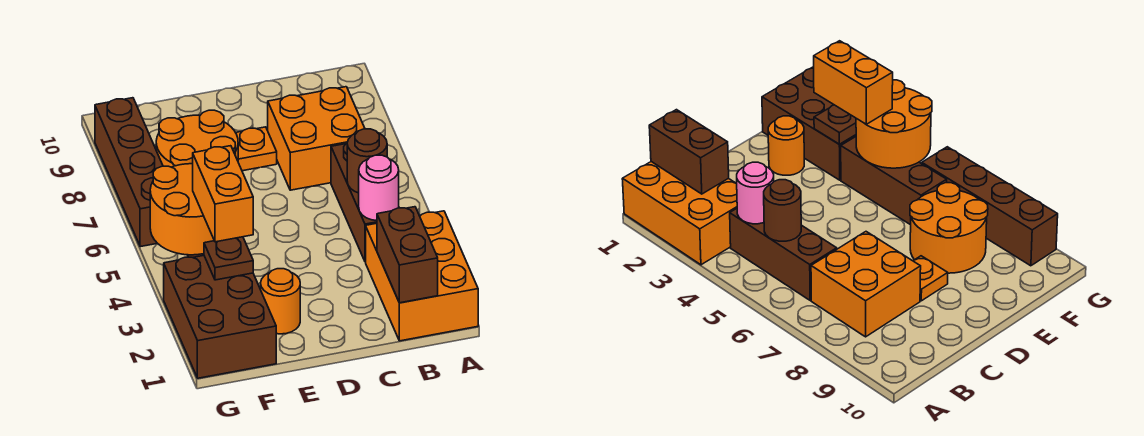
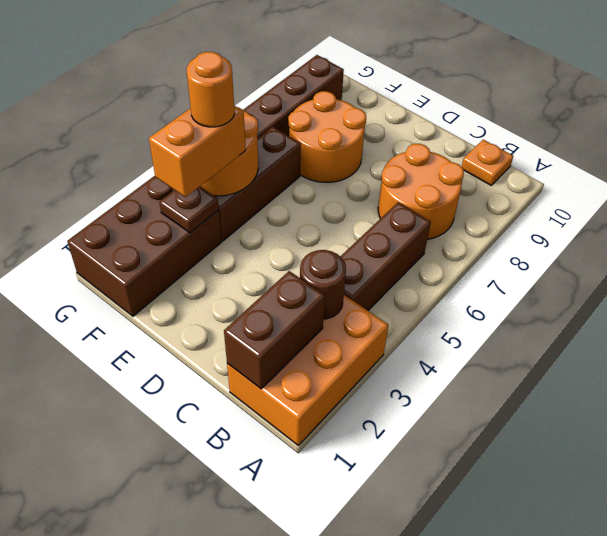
pink round brick B4 level 2 -> none
brown round brick B5 level 2 -> brown round brick B3 level 2
orange brick B7:C8 level 1 -> orange round brick B7:C8 level 1
orange plate D8 level 1 -> orange plate B10 level 1
orange round brick E2 level 1 -> orange round brick F4 level 4

